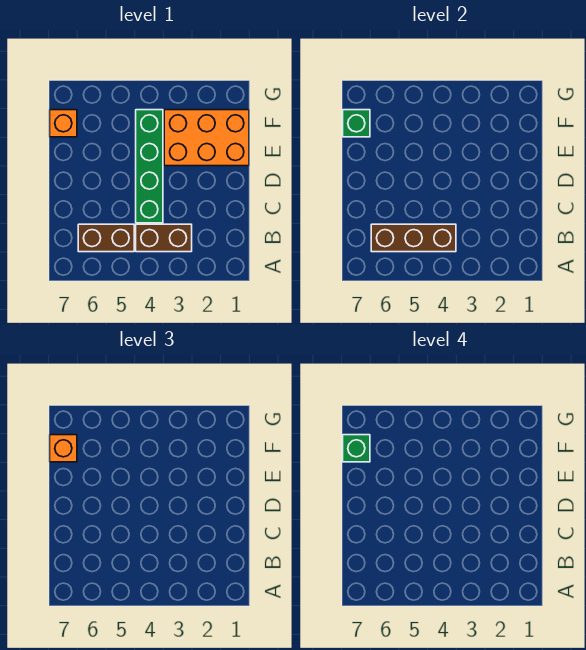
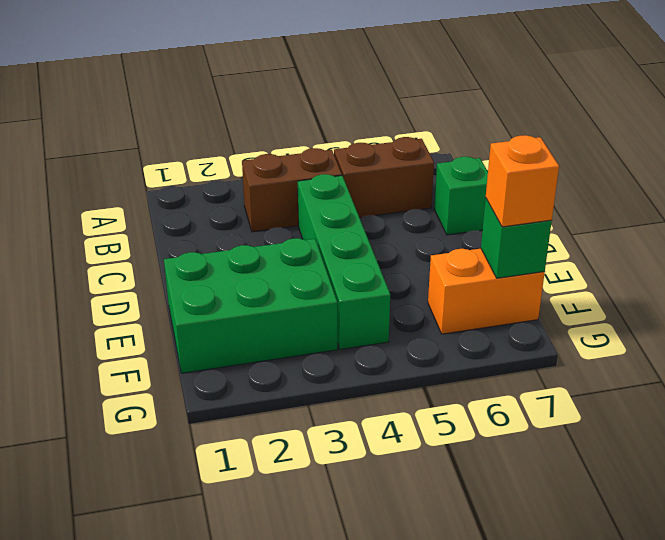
brown brick B4:B6 level 2 -> none
orange brick E1:F3 level 1 -> green brick E1:F3 level 1
orange brick F7 level 1 -> orange brick F6:F7 level 1
green brick F7 level 4 -> green brick C7 level 1

